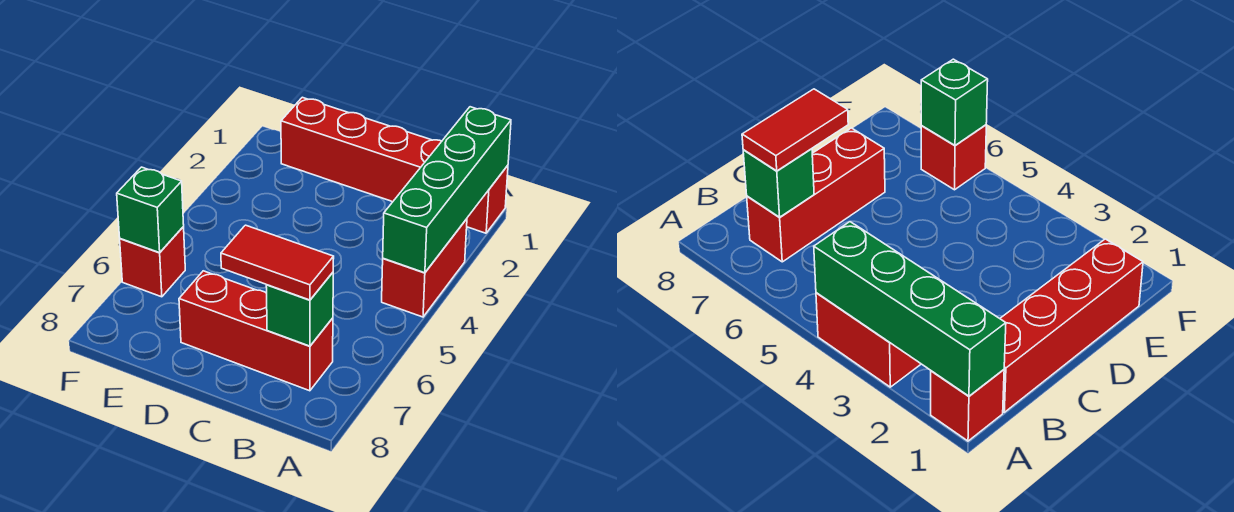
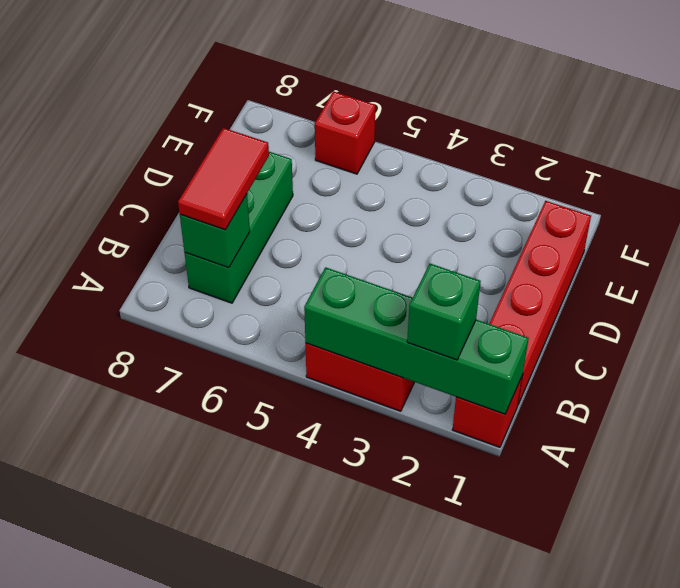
red brick B7:D7 level 1 -> green brick B7:D7 level 1
green brick F6 level 2 -> green brick A2 level 3

